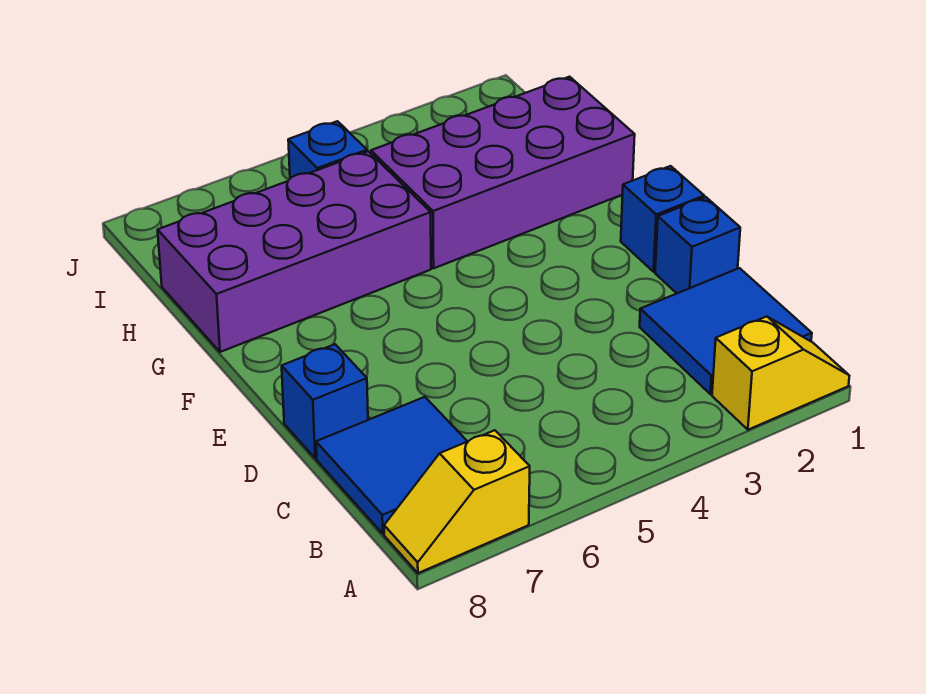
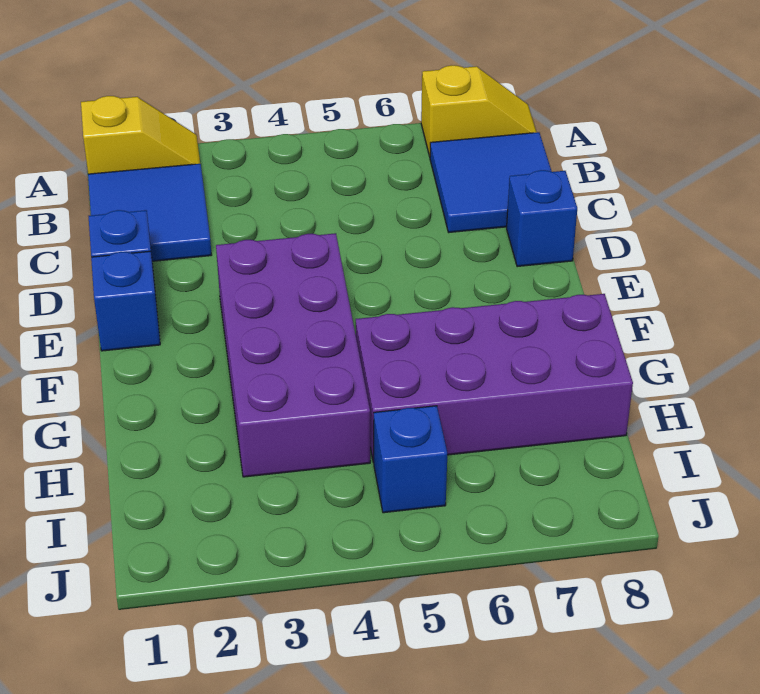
yellow slope A1:A2 level 1 top 2 -> yellow slope A1:A2 level 1 top 1
purple brick G1:H4 level 1 -> purple brick E3:H4 level 1

